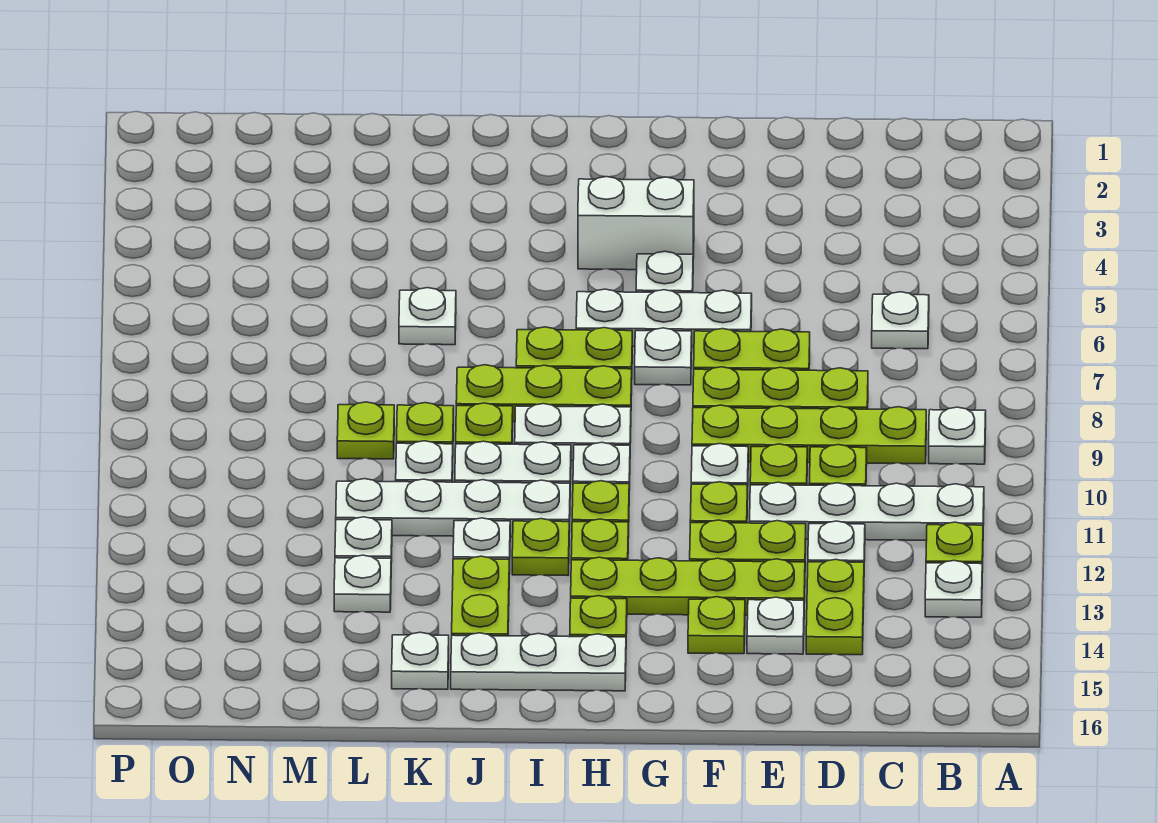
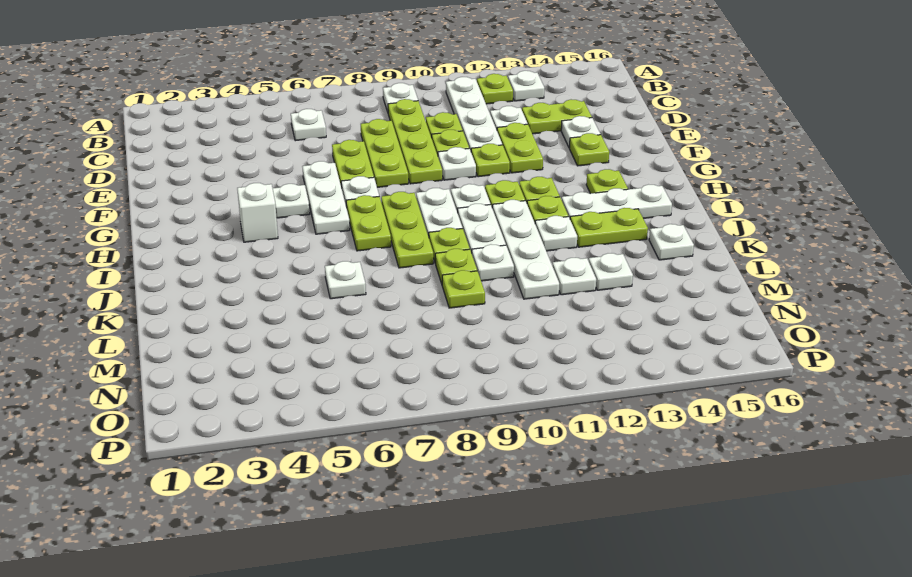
lime plate E13:H13 level 1 -> none
white brick G4:H4 level 1 -> white brick H4 level 1
white plate H15:J15 level 1 -> white plate I13:I15 level 1

